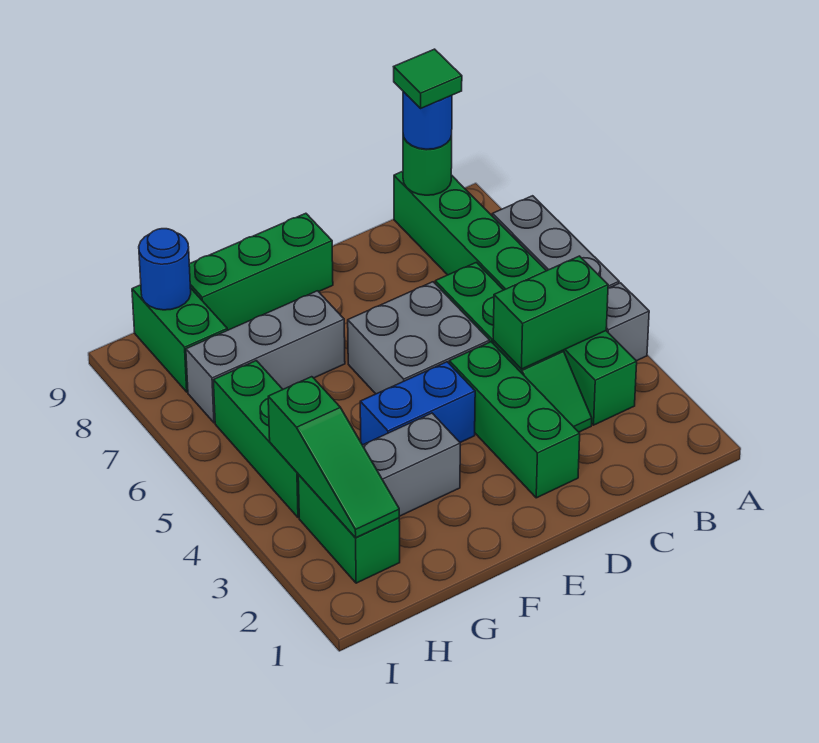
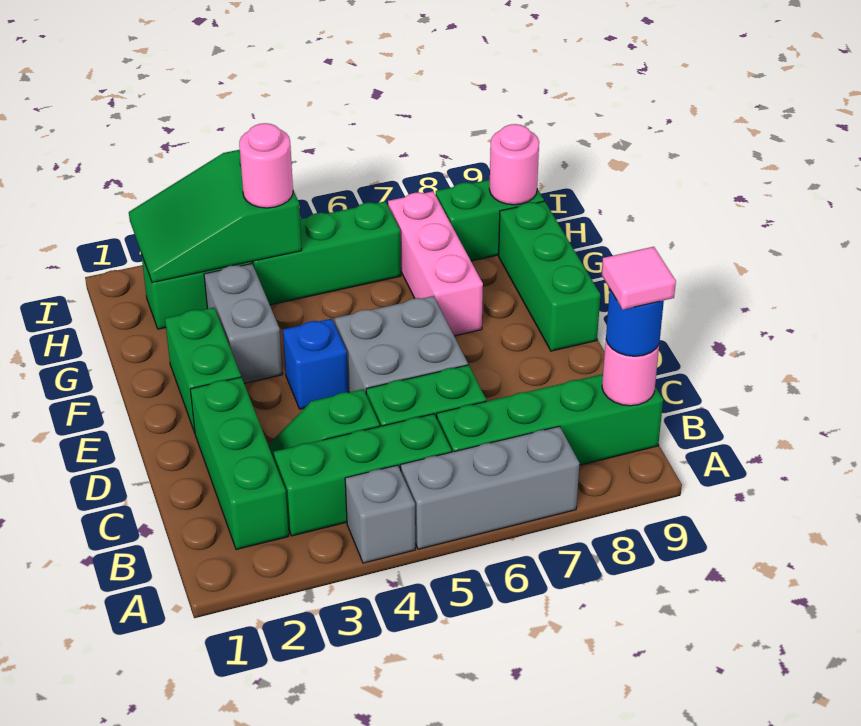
green brick B4:C4 level 2 -> green brick E2:F2 level 1
green round brick B9 level 2 -> pink round brick B9 level 2
green tile B9 level 4 -> pink tile B9 level 4
green brick D2:D4 level 1 -> green brick B2:D2 level 1
blue brick E4:F4 level 1 -> blue brick E4 level 1
grey brick F7:H7 level 1 -> pink brick F7:H7 level 1
green slope H2:H4 level 2 top 4 -> green slope H2:I4 level 2 top 4
none -> pink round brick H4 level 3
blue round brick H9 level 2 -> pink round brick H9 level 2

